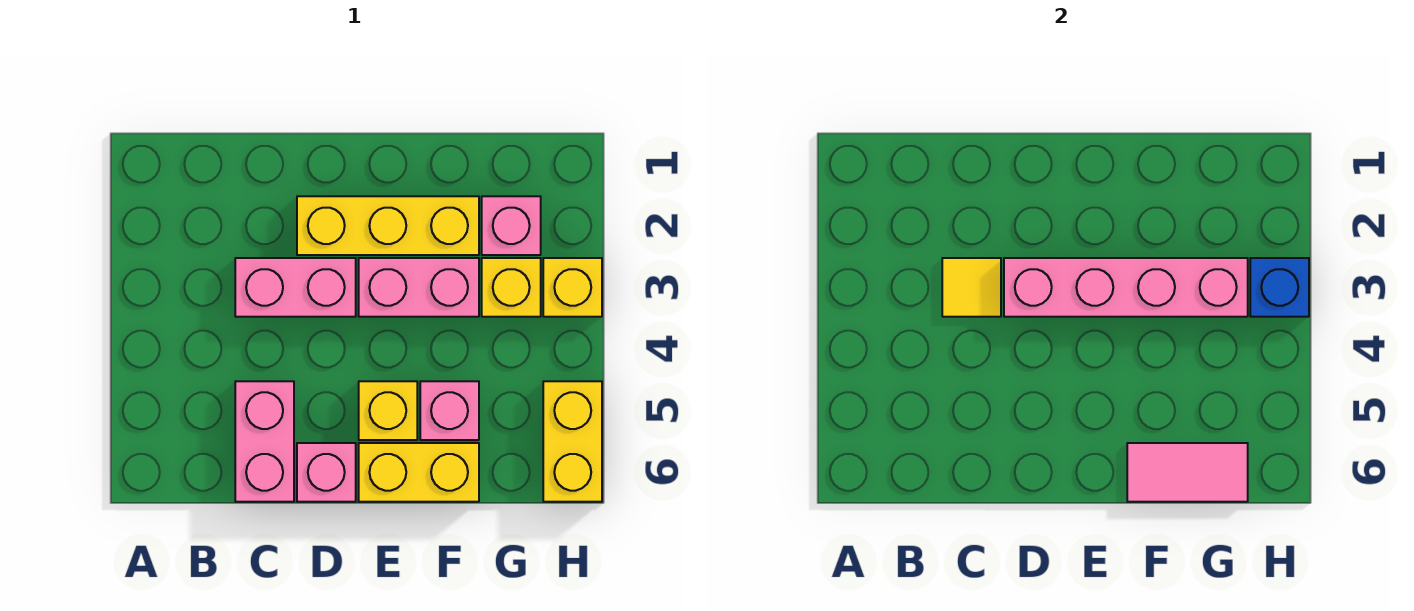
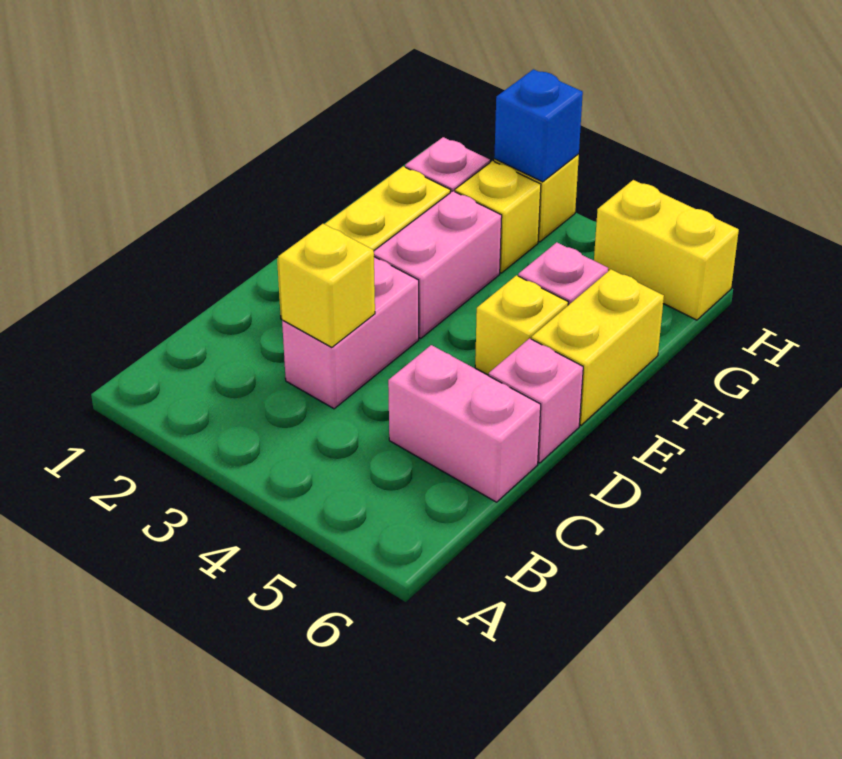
yellow tile C3 level 2 -> yellow brick C3 level 2
pink brick D3:G3 level 2 -> none
pink tile F6:G6 level 2 -> none

